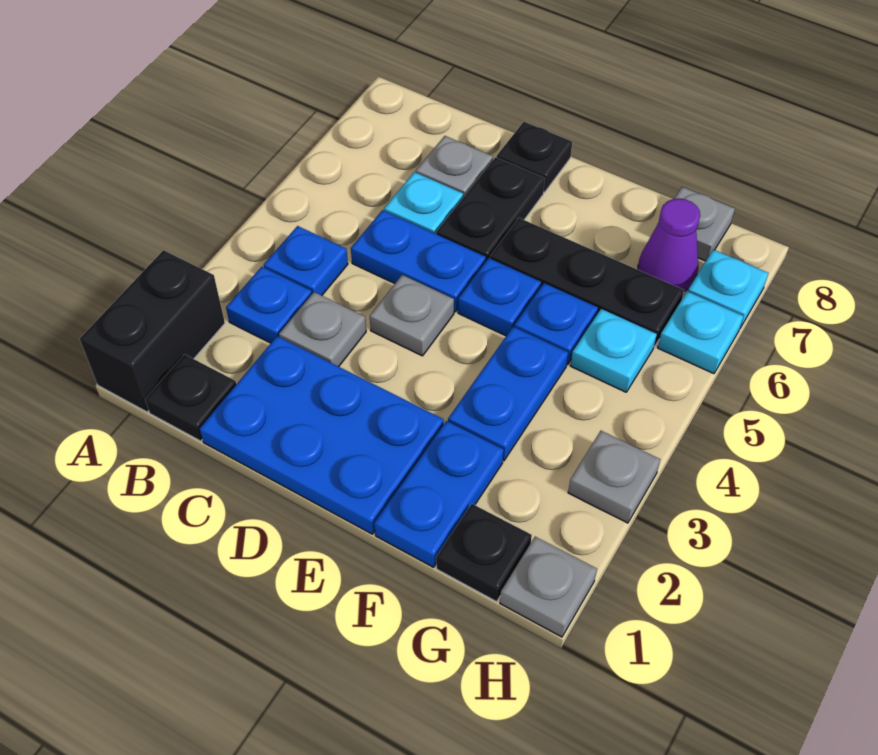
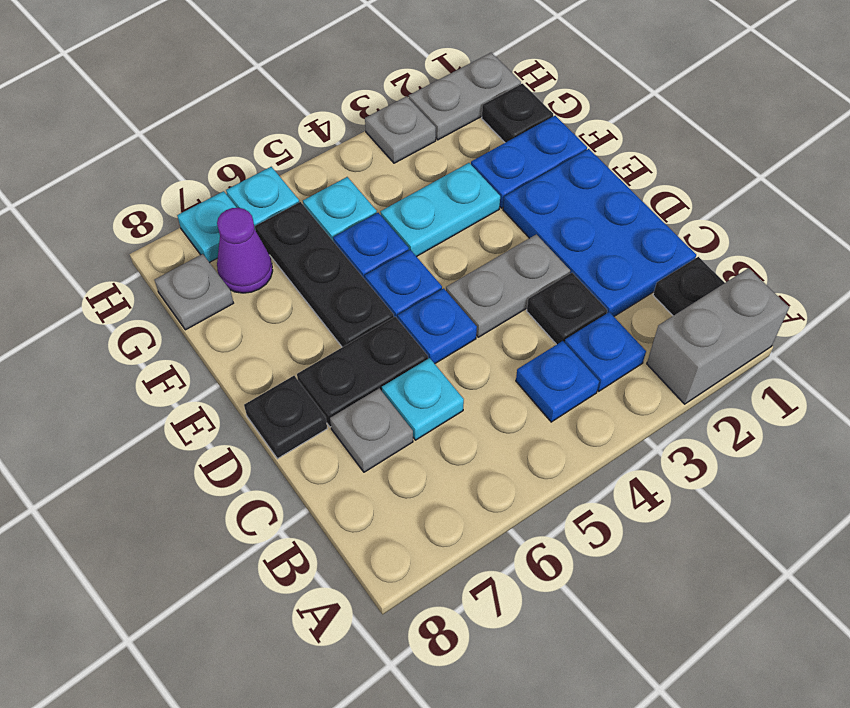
black brick A1:A2 level 1 -> grey brick A1:A2 level 1
grey plate C3 level 1 -> black plate C3 level 1
blue plate C5:D5 level 1 -> blue plate D5 level 1
grey plate D4 level 1 -> grey plate D3:D4 level 1
blue plate F3:F4 level 1 -> cyan plate F3:F4 level 1
grey plate H1 level 1 -> grey plate H1:H2 level 1

